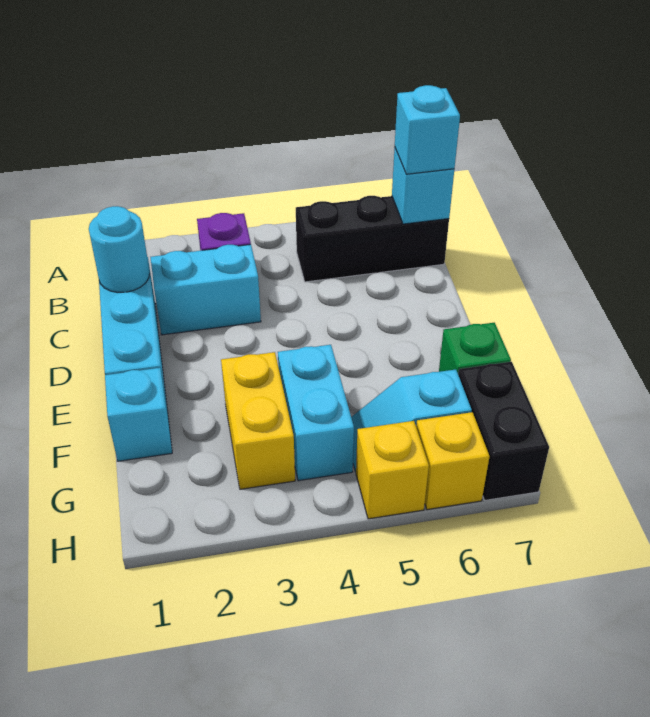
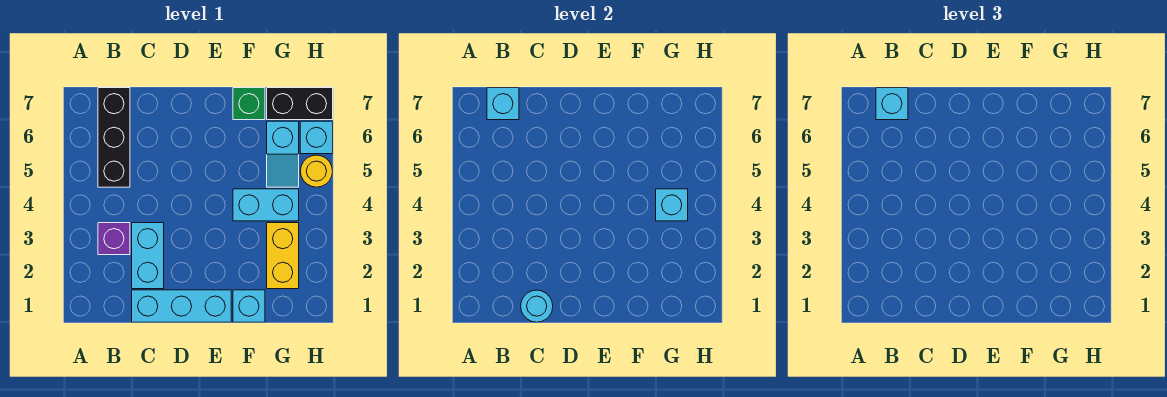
yellow brick F3:G3 level 1 -> yellow brick G2:G3 level 1
none -> cyan brick G4 level 2
yellow brick H5 level 1 -> yellow round brick H5 level 1
yellow brick H6 level 1 -> cyan brick H6 level 1

